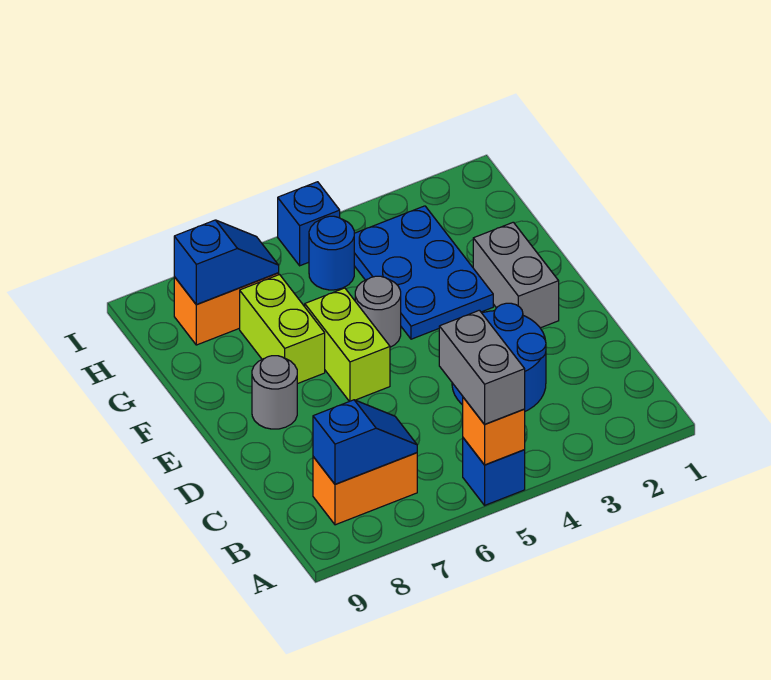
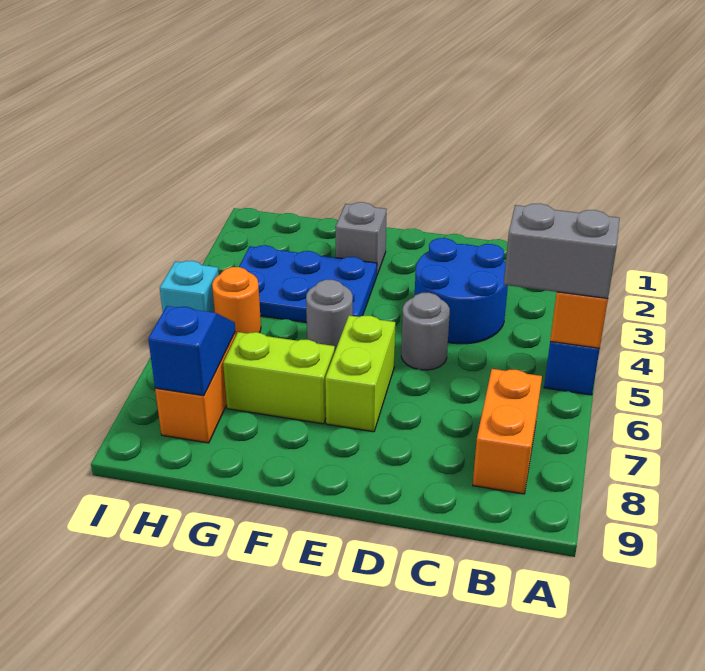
blue slope B7:B8 level 2 top 8 -> none
grey brick E2:F2 level 1 -> grey brick F2 level 1
lime brick E6:F6 level 1 -> lime brick E6:E7 level 1
grey round brick E8 level 1 -> grey round brick D5 level 1
blue round brick H5 level 1 -> orange round brick H5 level 1
blue brick I5 level 1 -> cyan brick I5 level 1

